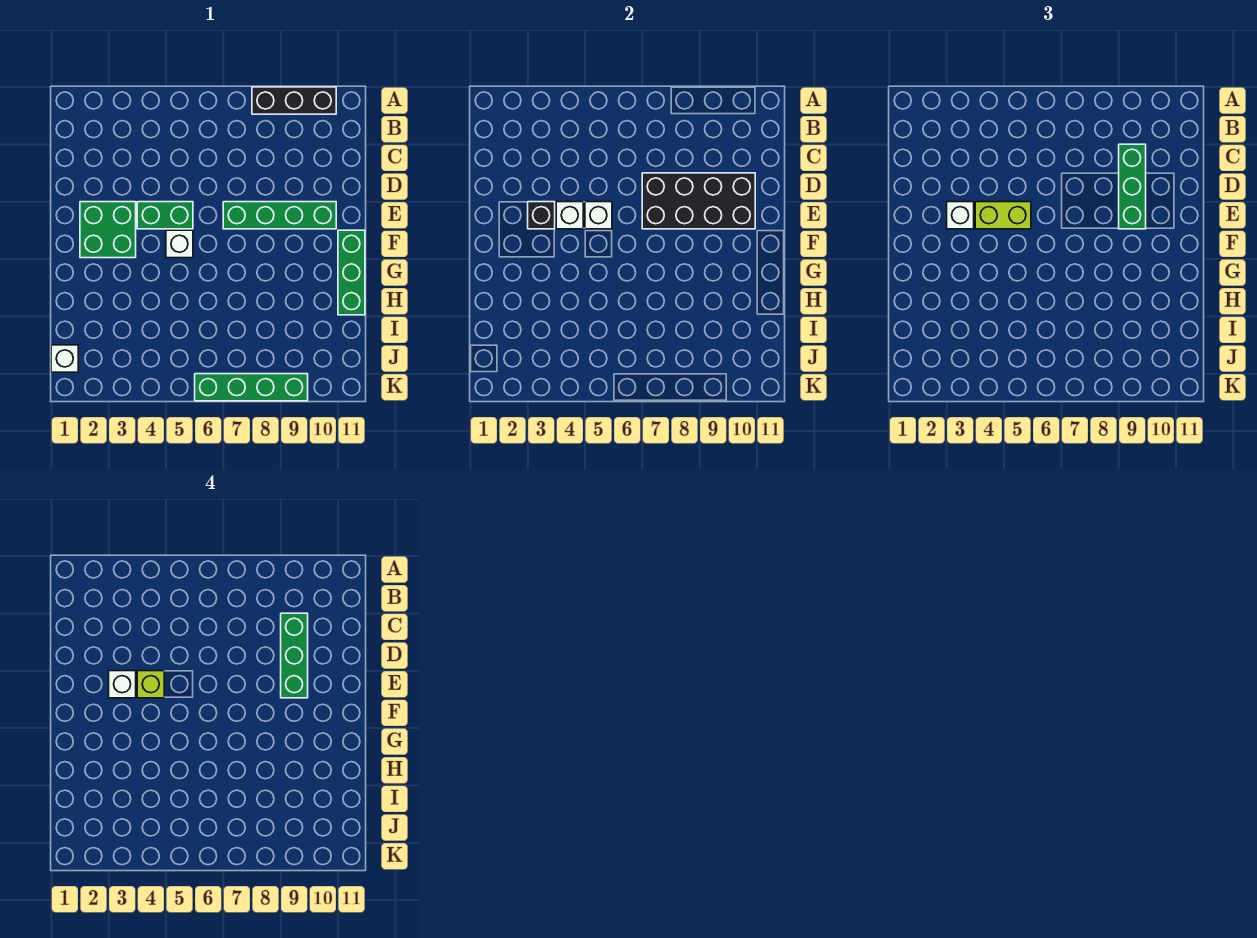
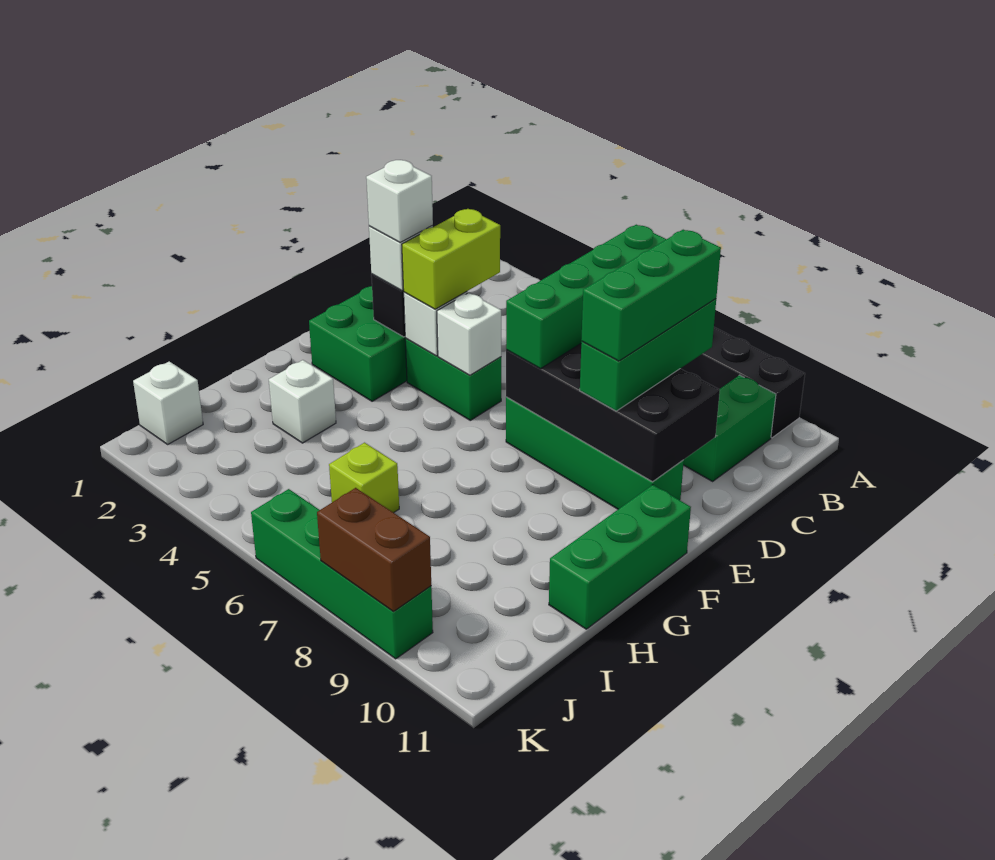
none -> green brick B7:E7 level 3
none -> green brick B10:C10 level 1
lime brick E4:E5 level 3 -> lime brick D4:E4 level 3
lime brick E4 level 4 -> lime brick I6 level 1
white brick F5 level 1 -> white brick H3 level 1
none -> brown brick K8:K9 level 2

